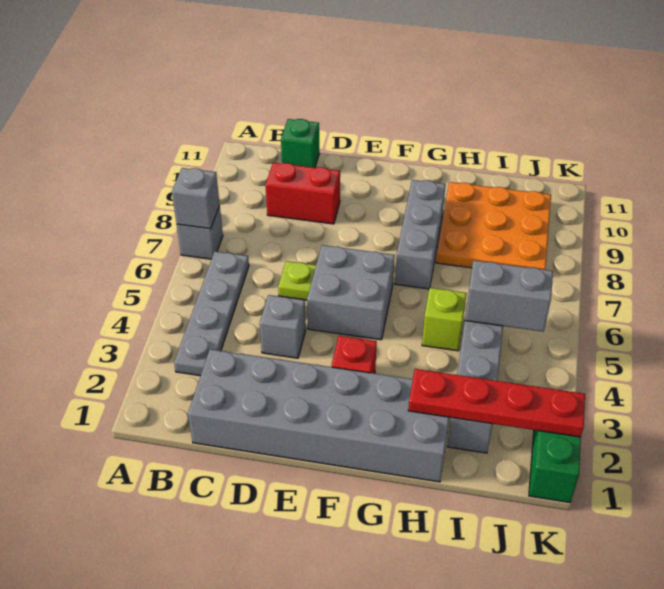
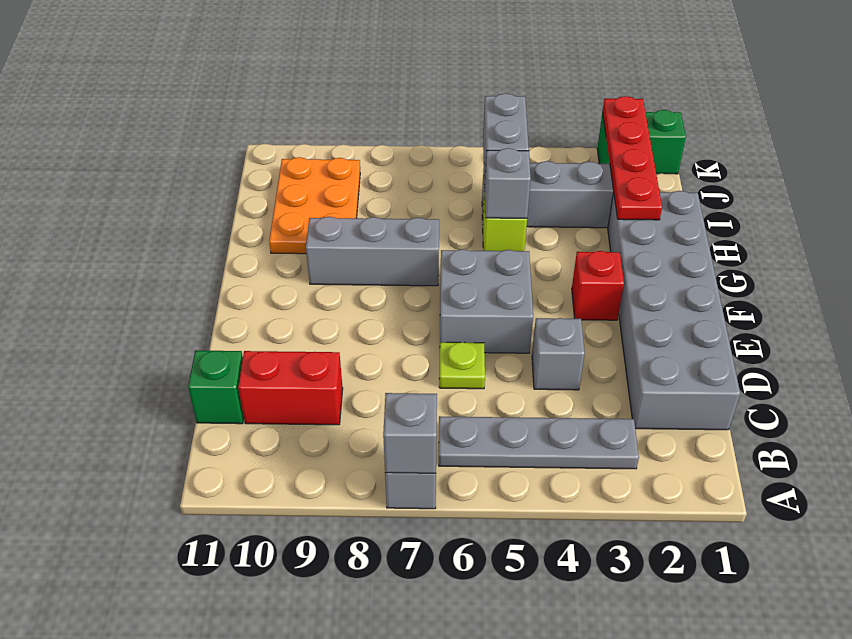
red brick C9:D9 level 1 -> red brick C9:C10 level 1
none -> grey brick H5 level 2
orange plate H8:J10 level 1 -> orange plate H9:J10 level 1

